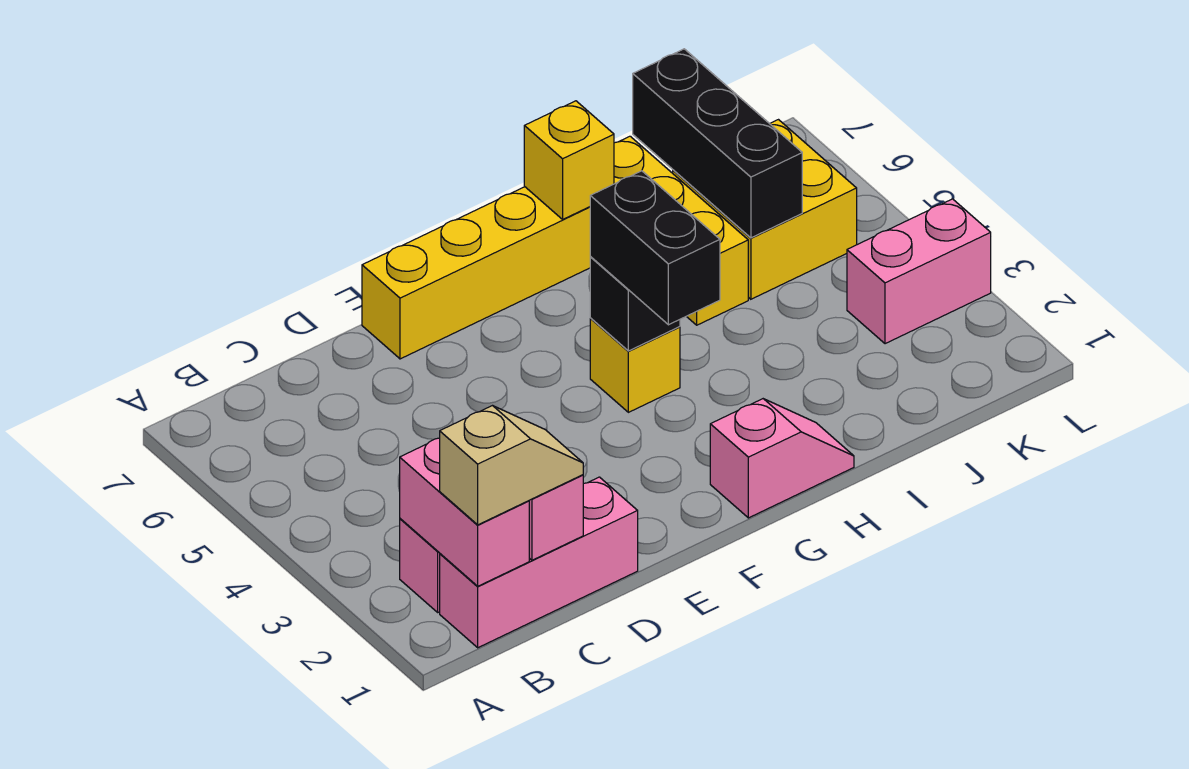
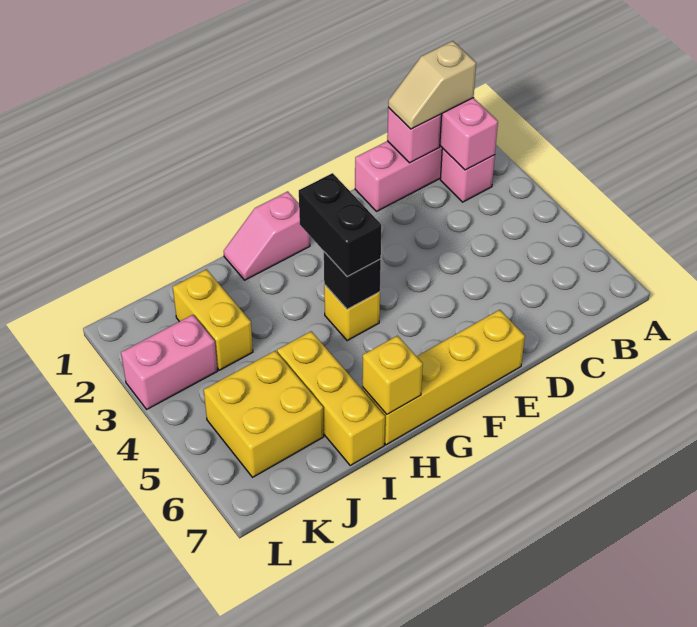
none -> yellow brick J2:J3 level 1
black brick J5:J7 level 2 -> none

